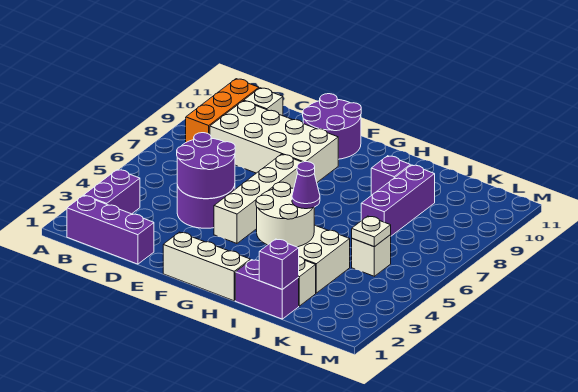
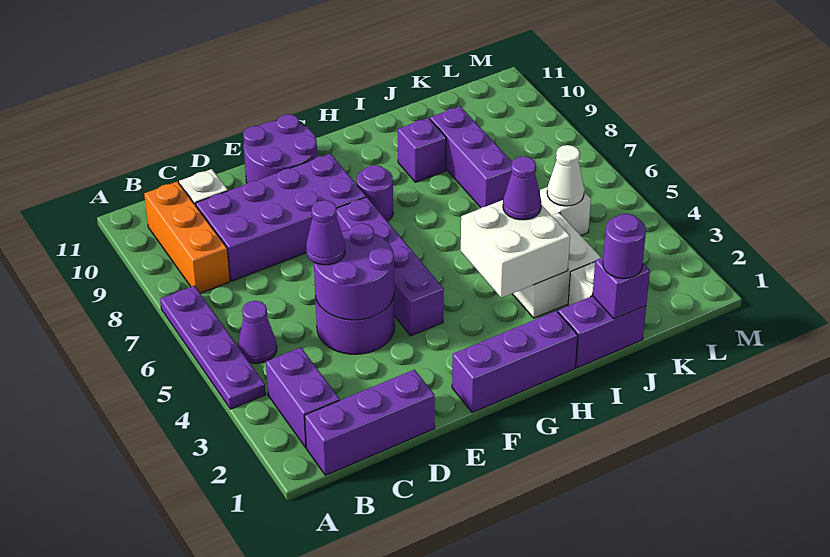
none -> purple plate A4:A7 level 1
none -> purple cone B5 level 1
white brick C8:F9 level 1 -> purple brick C8:F9 level 1
none -> purple cone D5 level 3
white brick F1:H1 level 1 -> purple brick F1:H1 level 1
white brick F4:F7 level 1 -> purple brick F4:F7 level 1
none -> purple round brick G8 level 1
white round brick H3:I4 level 2 -> white brick H3:I4 level 2
none -> purple round brick J1 level 3
white plate K5 level 2 -> white cone K5 level 2

